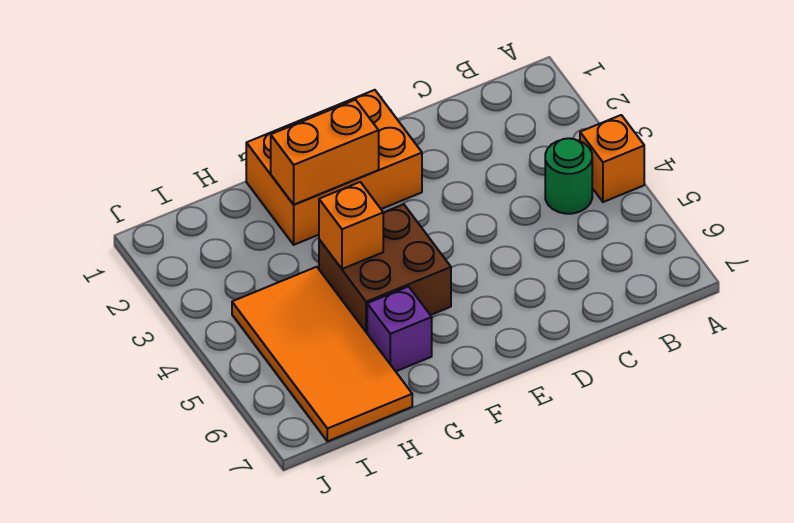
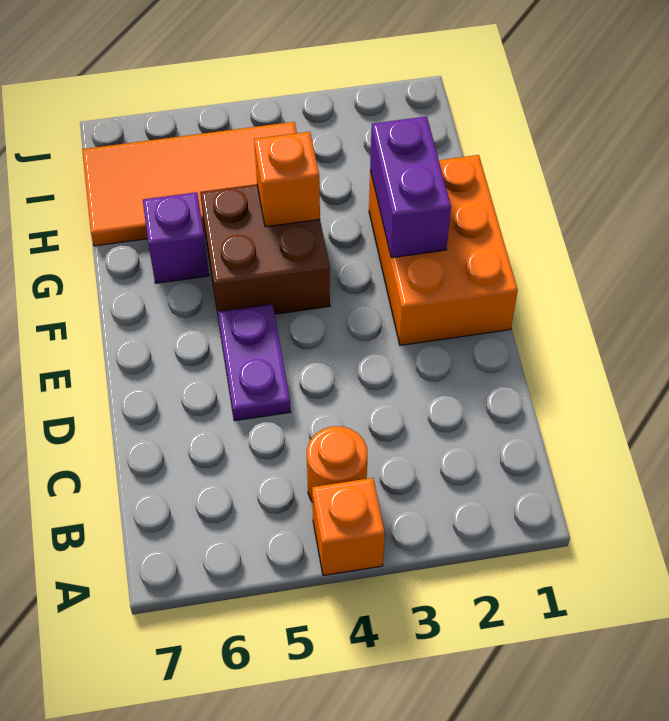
green round brick B4 level 1 -> orange round brick B4 level 1
none -> purple plate D5:E5 level 1
orange brick F2:G2 level 2 -> purple brick F2:G2 level 2

